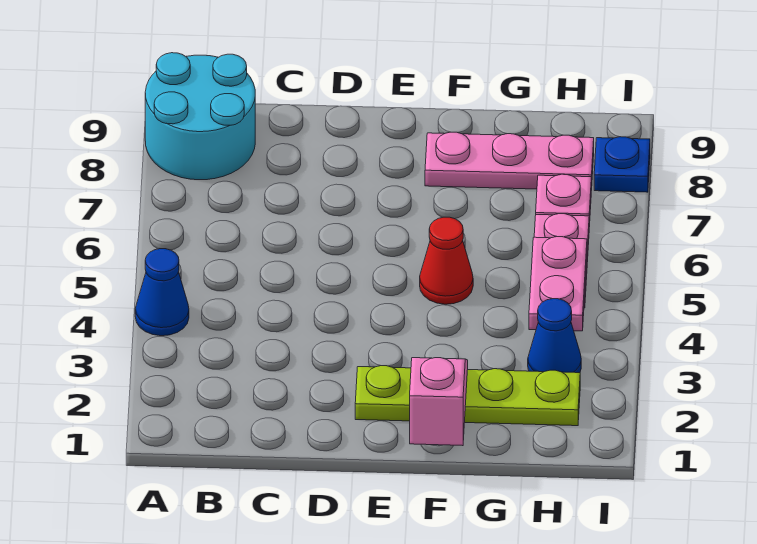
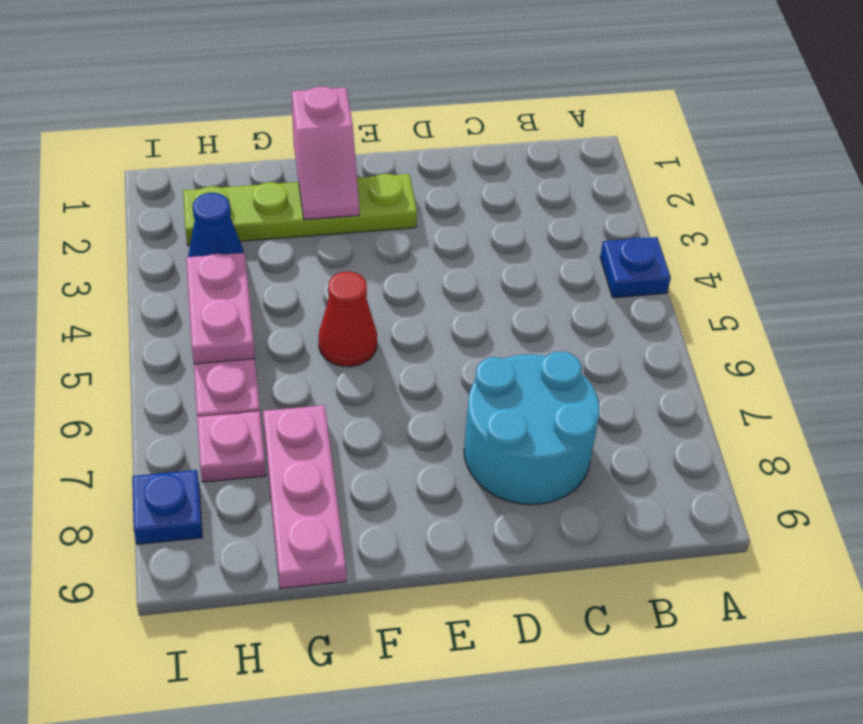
blue cone A4 level 1 -> blue plate A4 level 1
cyan round brick A8:B9 level 1 -> cyan round brick C7:D8 level 1
pink plate F8:H8 level 1 -> pink plate G7:G9 level 1

